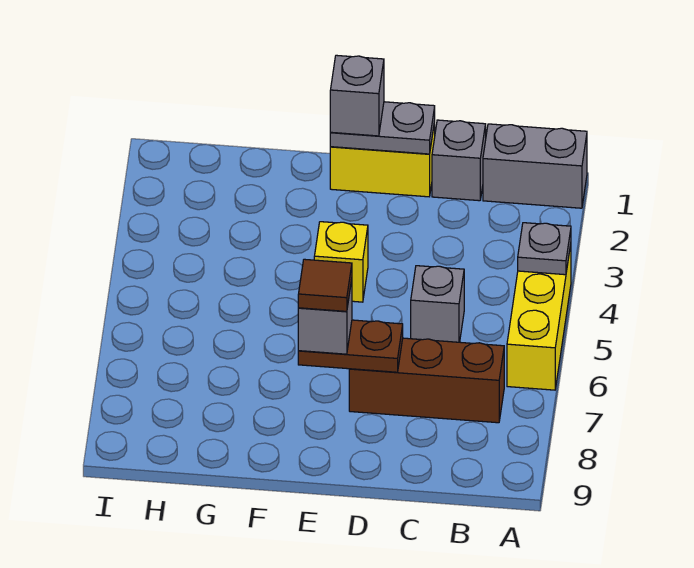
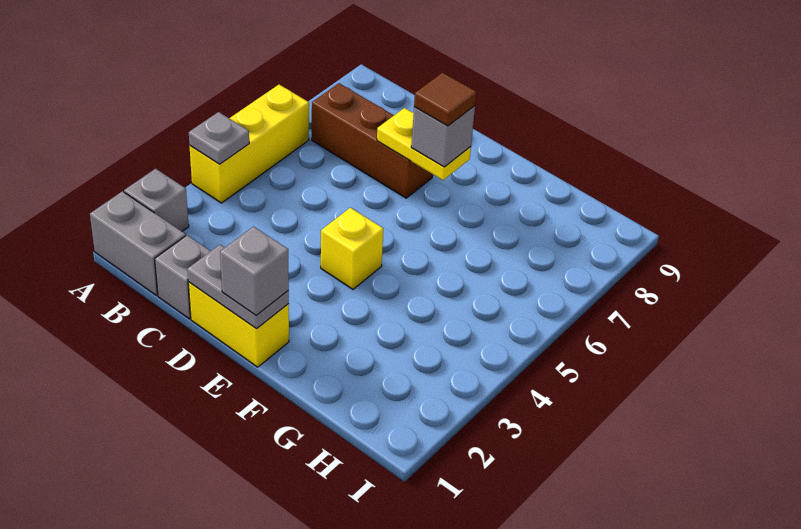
grey brick C5 level 1 -> grey brick A2 level 1
brown plate D7:E7 level 2 -> yellow plate D7:E7 level 2

